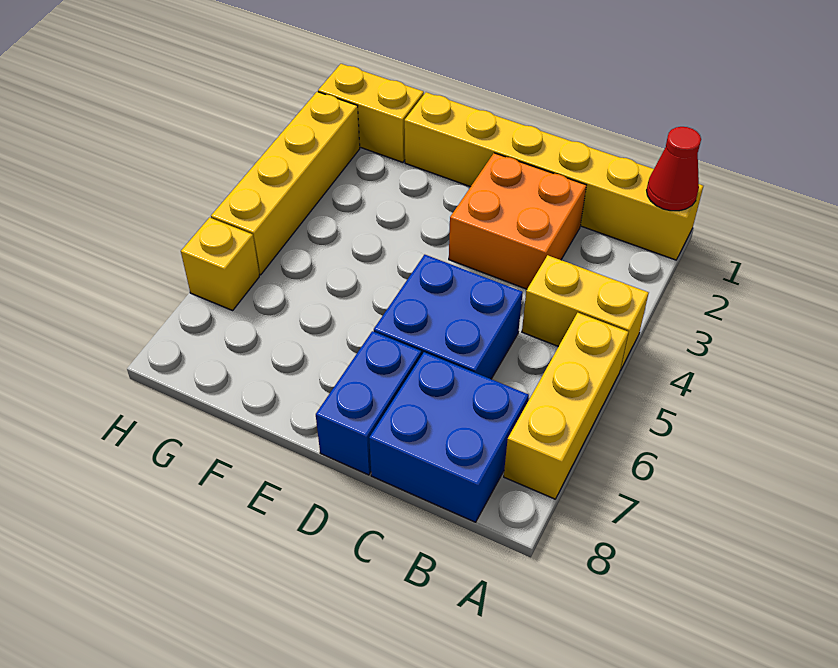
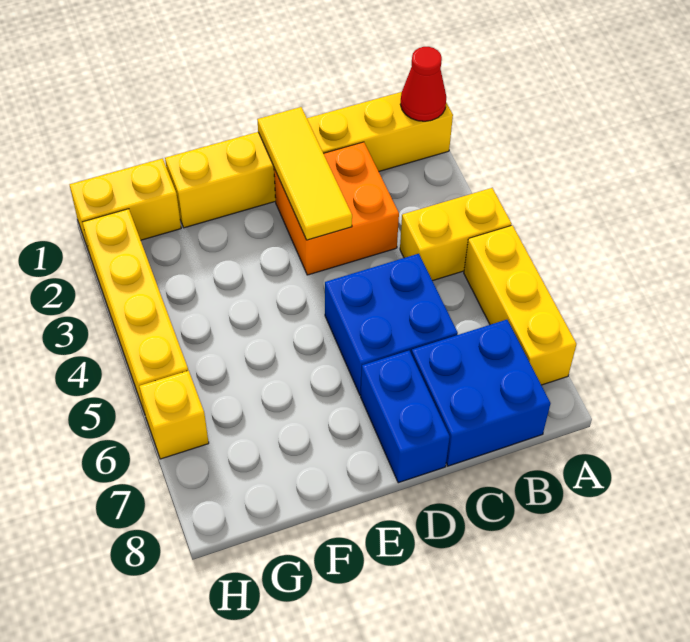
none -> yellow tile D1:D3 level 2

